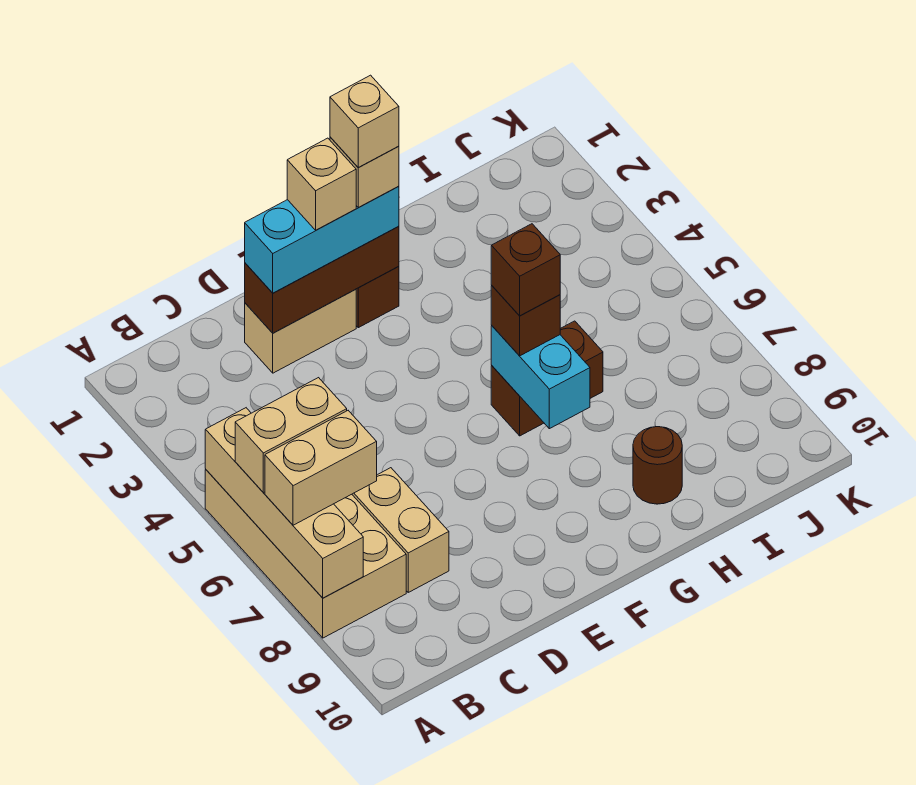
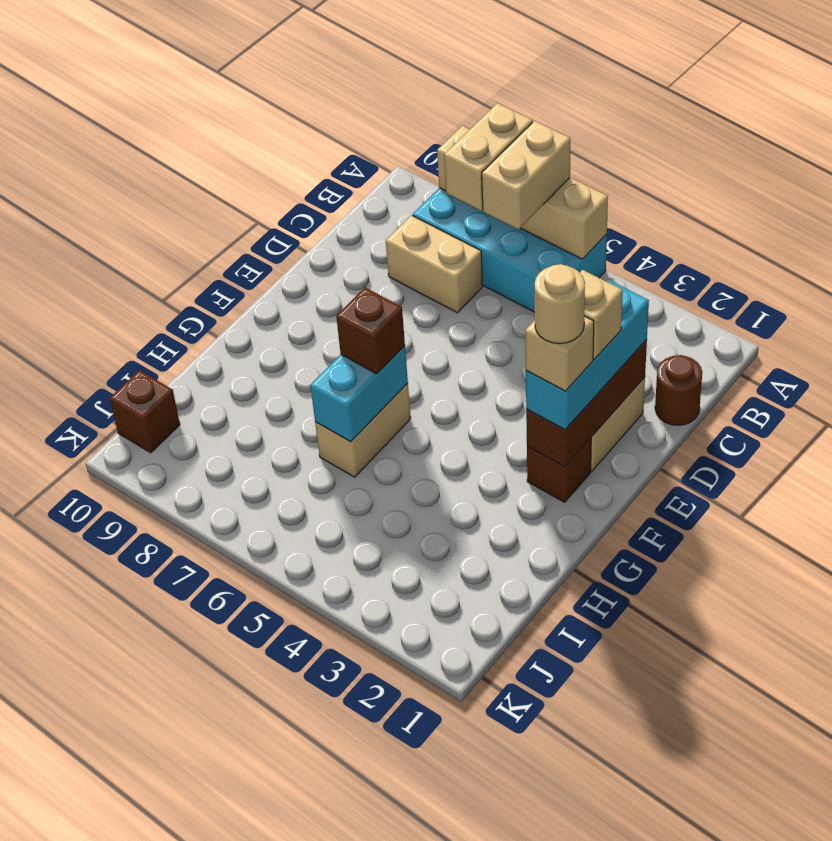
tan brick A5:B8 level 1 -> cyan brick A5:B8 level 1
tan brick F2 level 5 -> tan round brick F2 level 5
brown brick G6:H6 level 1 -> tan brick G6:H6 level 1
cyan brick G6:G7 level 2 -> cyan brick G6:H6 level 2
brown brick G6 level 4 -> brown brick J10 level 1
brown round brick H9 level 1 -> brown round brick C1 level 1

